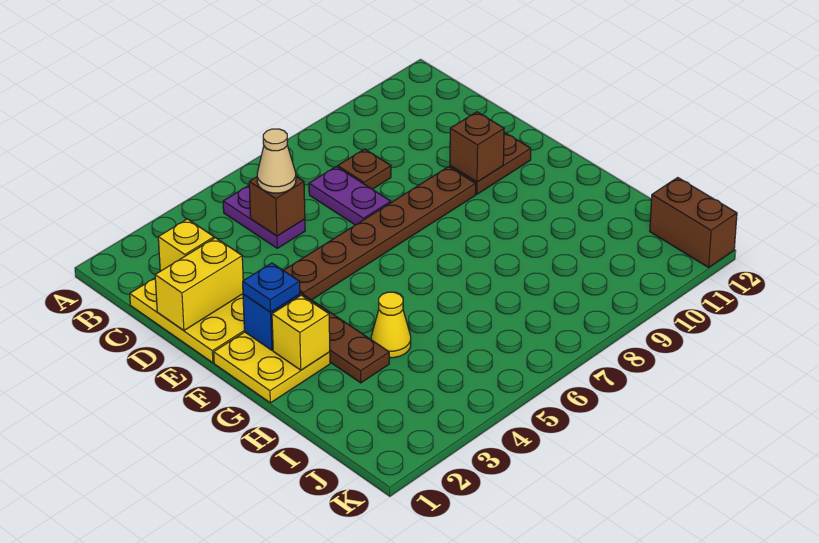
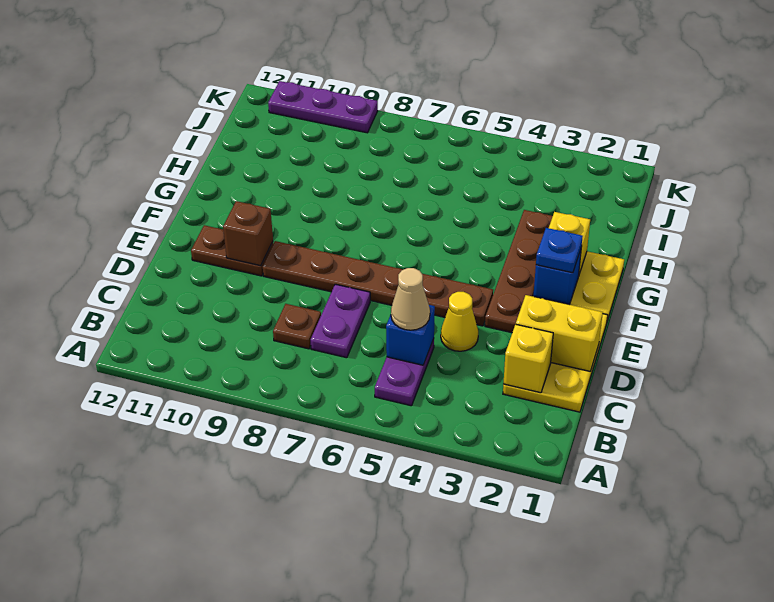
brown brick C5 level 2 -> blue brick C5 level 2
yellow cone H4 level 1 -> yellow cone D4 level 1
brown brick J12:K12 level 1 -> none
none -> purple plate K9:K11 level 1

